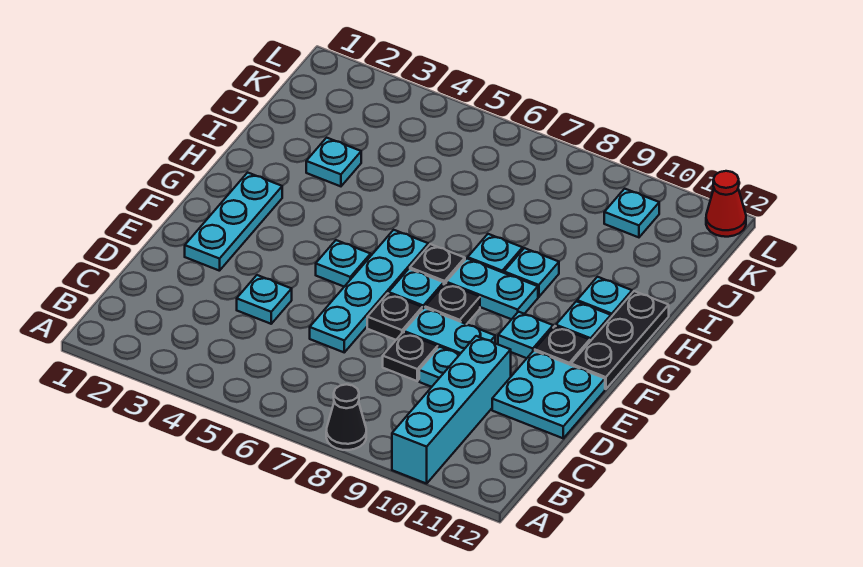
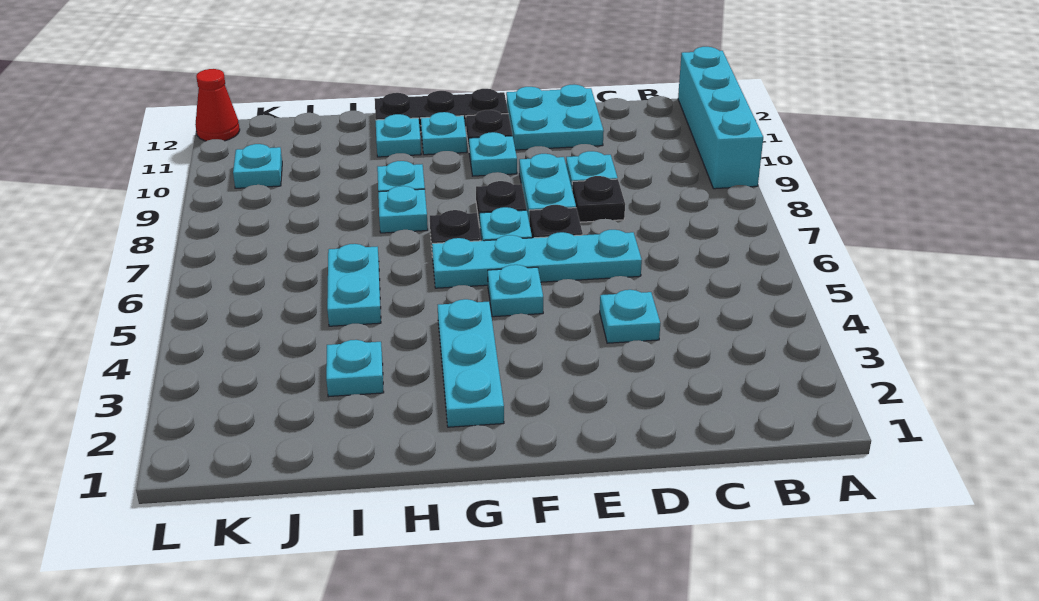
black cone A8 level 1 -> none
cyan brick A10:D10 level 1 -> cyan brick A9:A12 level 1
cyan plate E2:G2 level 1 -> cyan plate G2:G4 level 1
cyan plate G8:G9 level 1 -> cyan plate I5:I6 level 1

